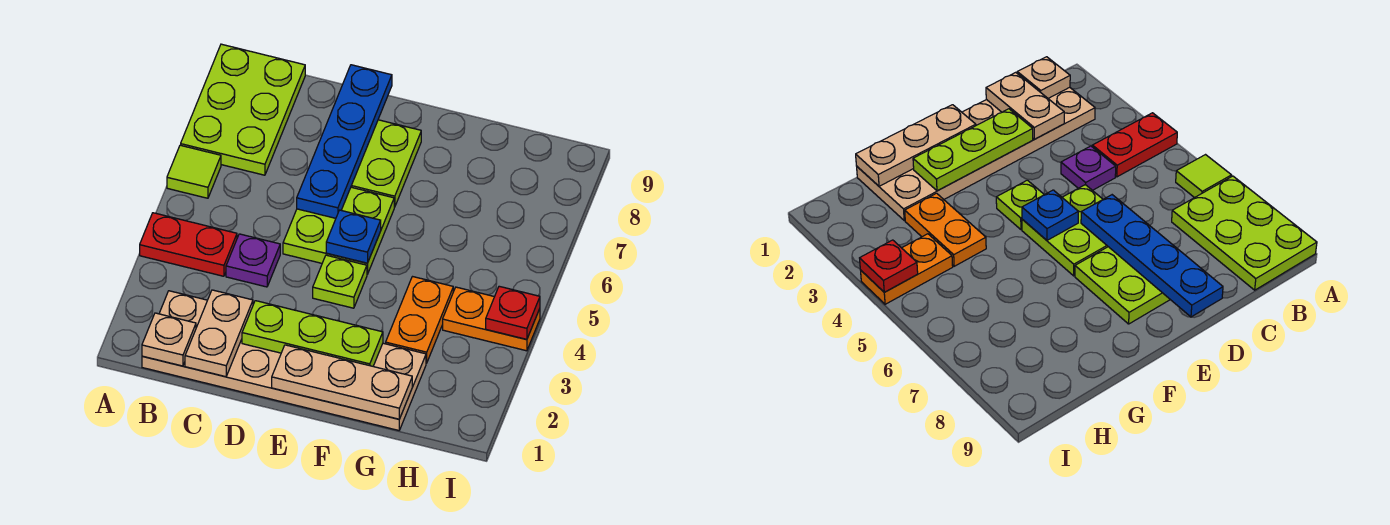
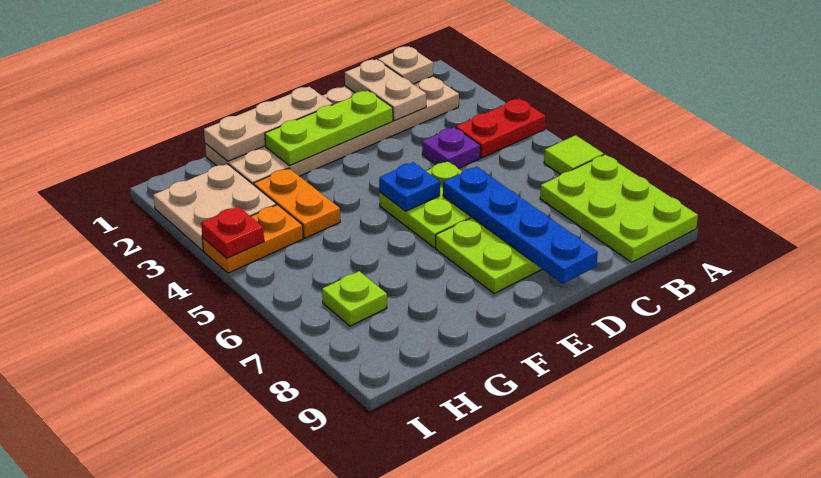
lime plate E4 level 1 -> lime plate H7 level 1
none -> tan plate H2:I3 level 1

